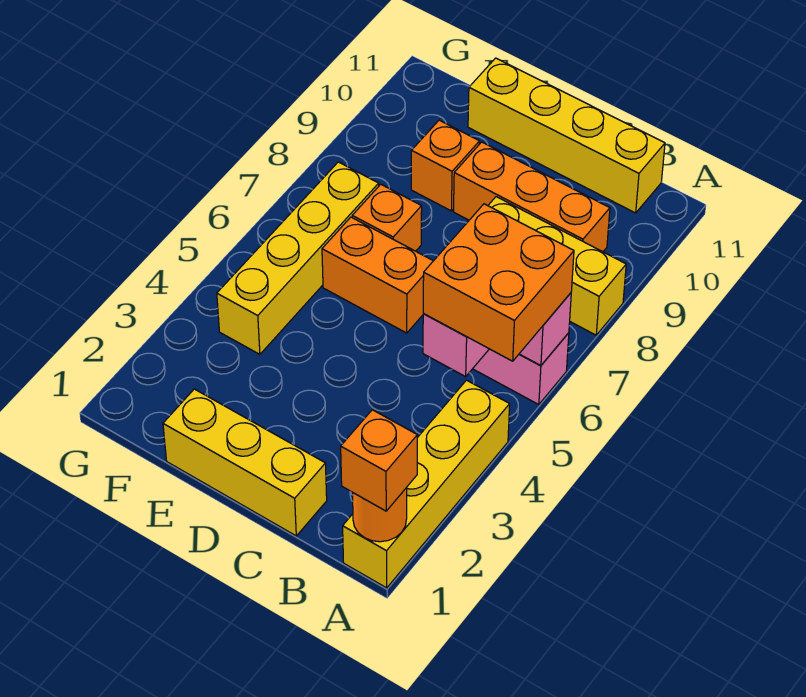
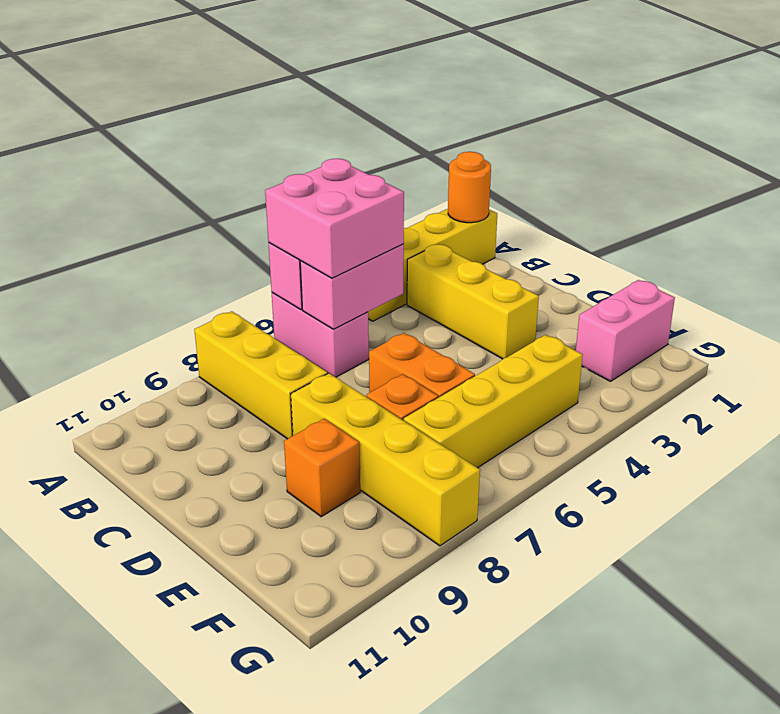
orange brick A1 level 3 -> none
orange brick A5:B6 level 3 -> pink brick A5:B6 level 3
orange brick B9:D9 level 1 -> none
yellow brick B11:E11 level 1 -> yellow brick D8:G8 level 1
yellow brick C1:E1 level 1 -> yellow brick B3:D3 level 1
none -> pink brick F1:F2 level 1

